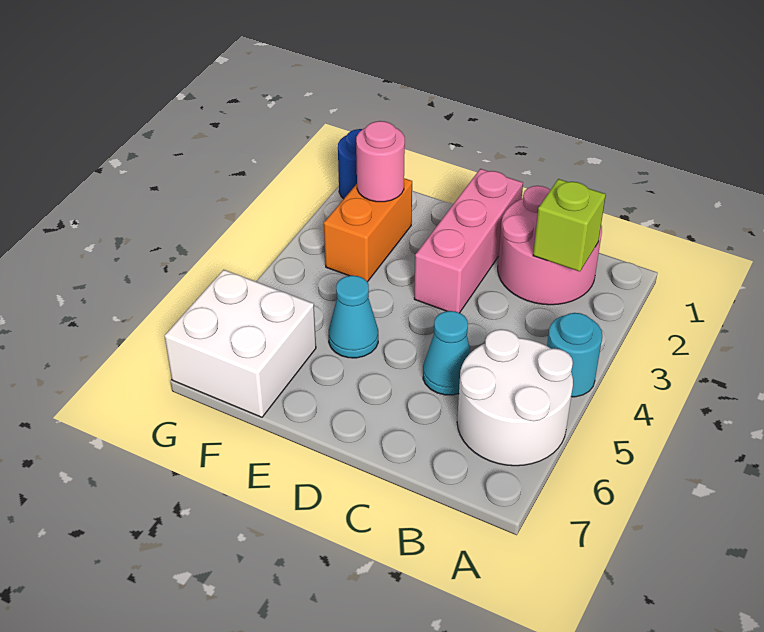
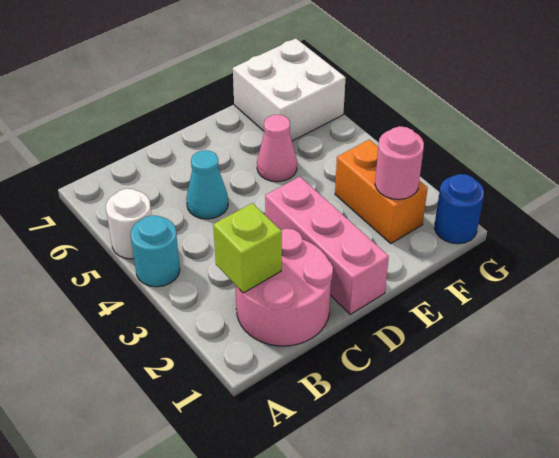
white round brick A5:B6 level 1 -> white round brick A5 level 1
cyan cone E5 level 1 -> pink cone E5 level 1

